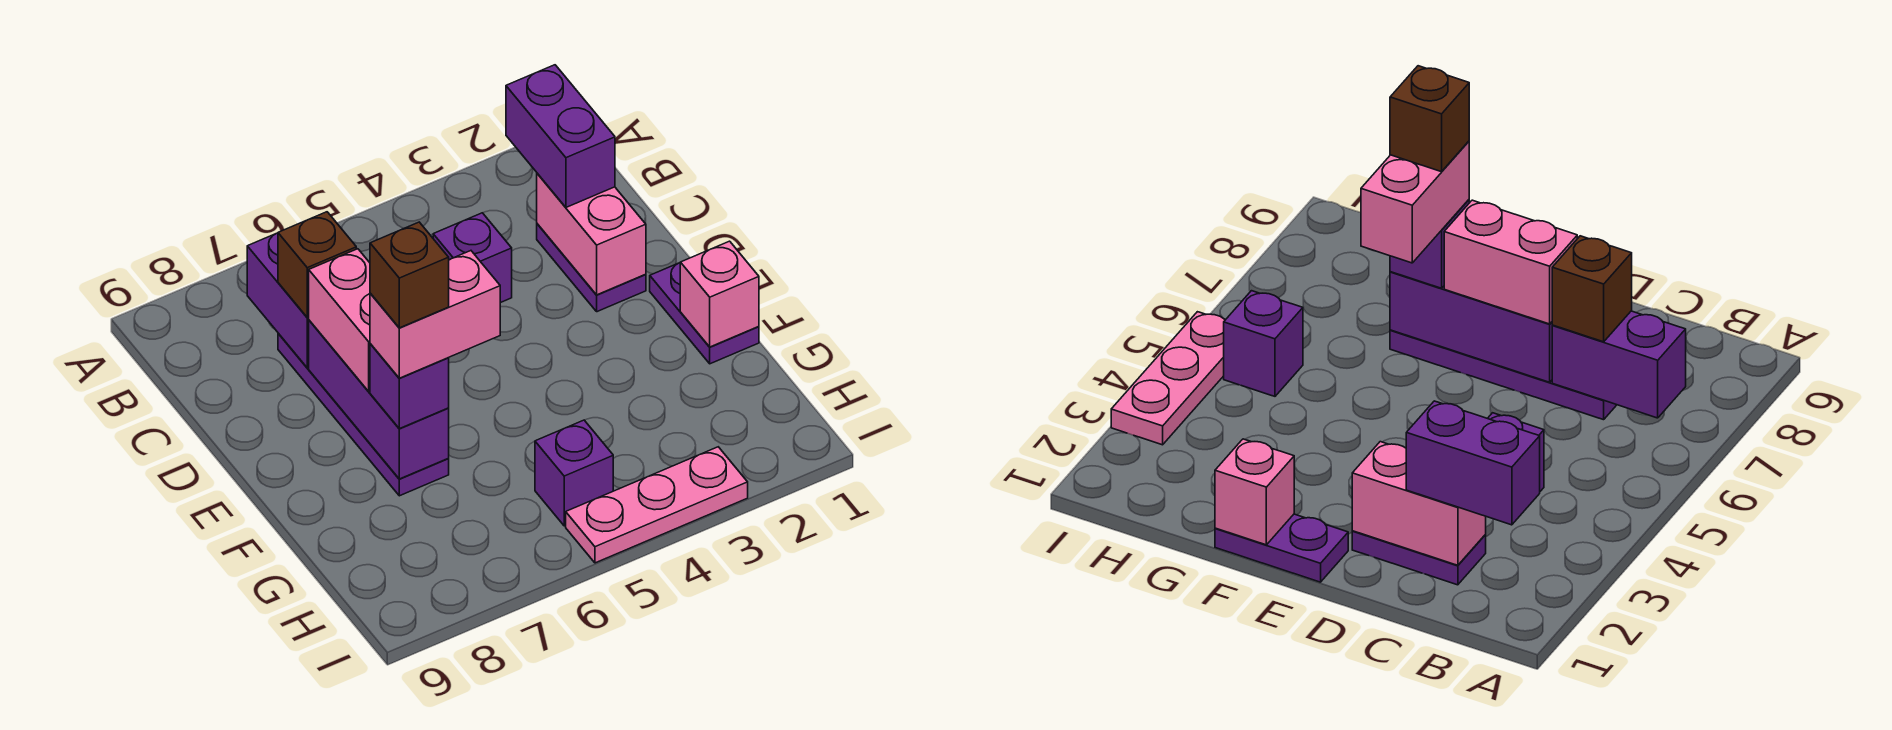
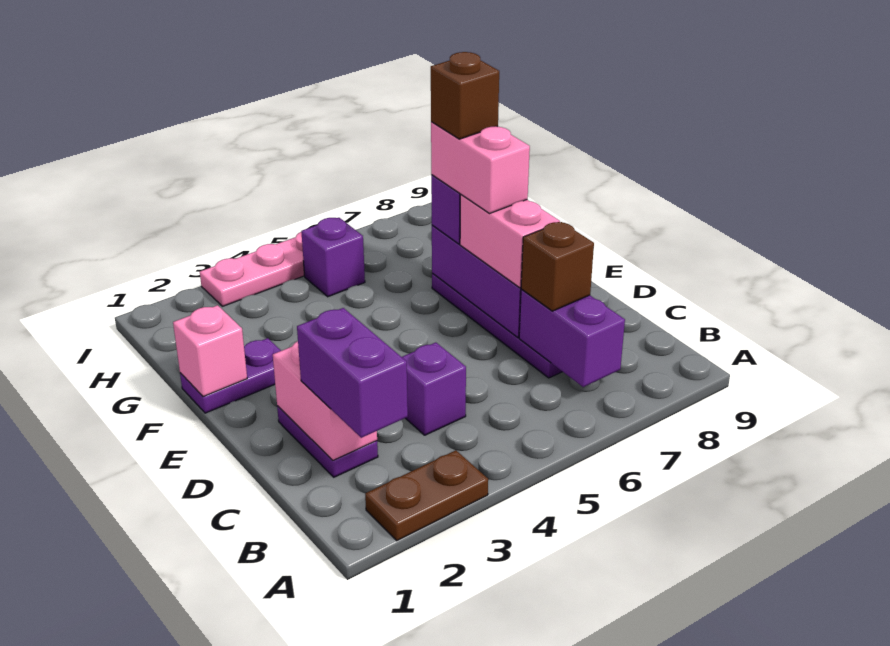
none -> brown plate A2:A3 level 1
purple plate E1:F1 level 1 -> purple plate F1:F2 level 1
pink brick F6:F7 level 4 -> pink brick E7:F7 level 4

